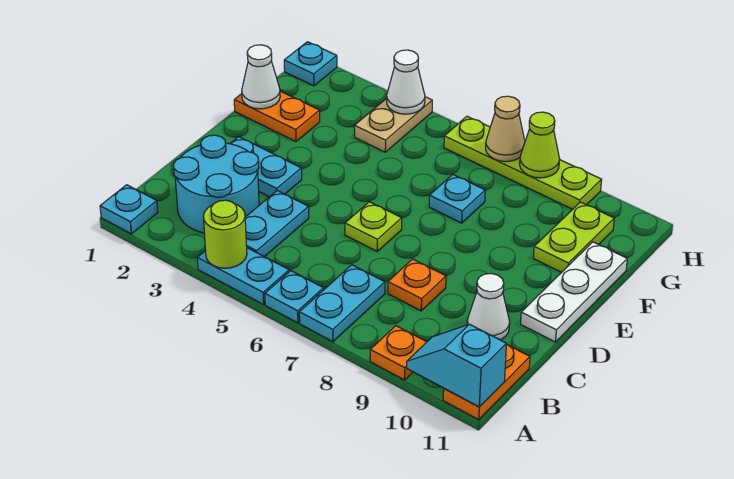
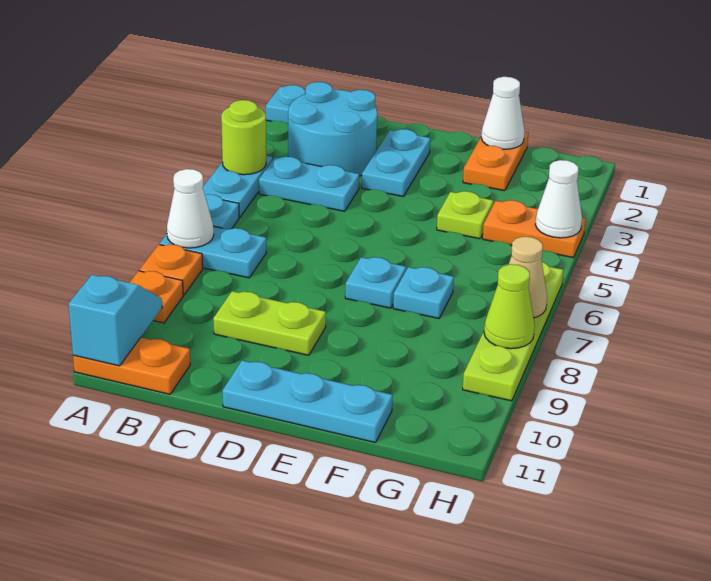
orange plate C8 level 1 -> orange plate A8 level 1
white cone C10 level 1 -> white cone A7 level 2
lime plate D6 level 1 -> lime plate F4 level 1
white plate D11:F11 level 1 -> cyan plate D11:F11 level 1
lime plate F10:G10 level 1 -> lime plate C9:D9 level 1
tan plate G4:H4 level 1 -> orange plate G4:H4 level 1
cyan plate H1 level 1 -> cyan plate E7 level 1

